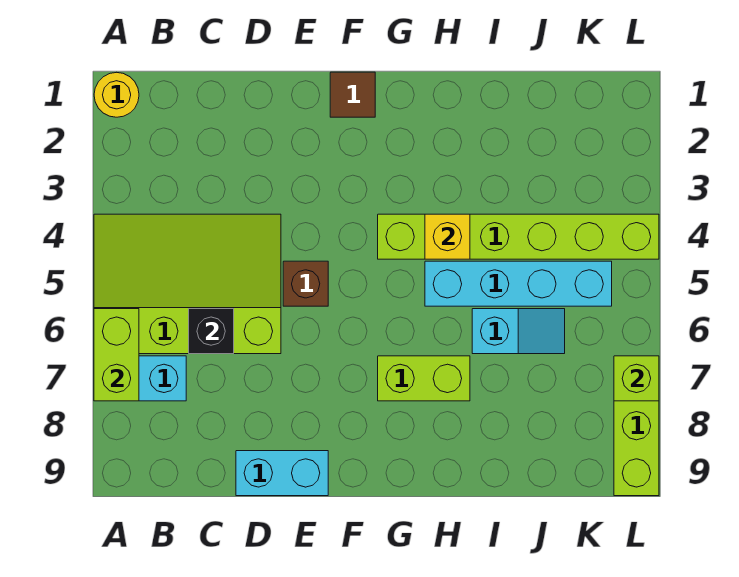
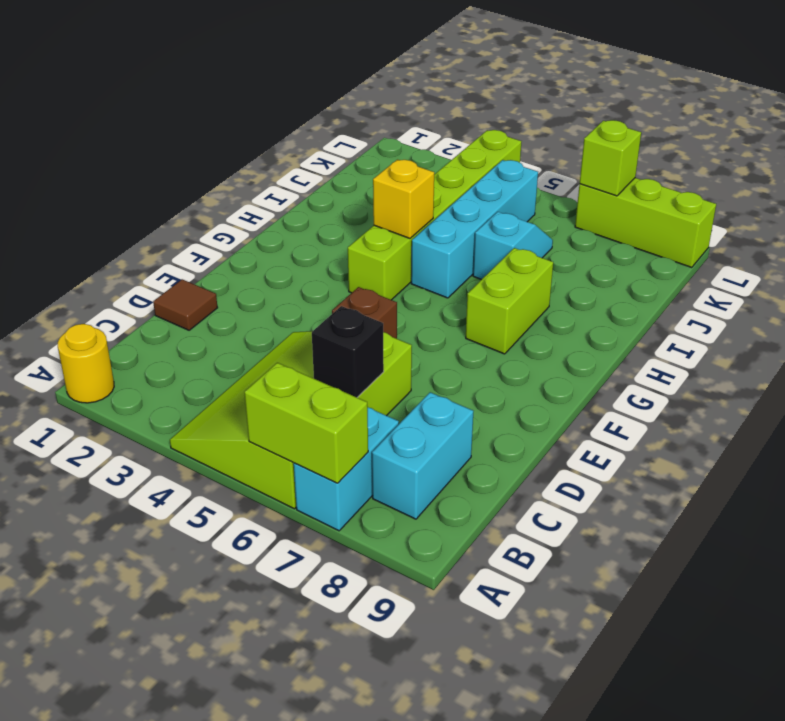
cyan brick D9:E9 level 1 -> cyan brick B8:C8 level 1
brown tile F1 level 1 -> brown tile D1 level 1

